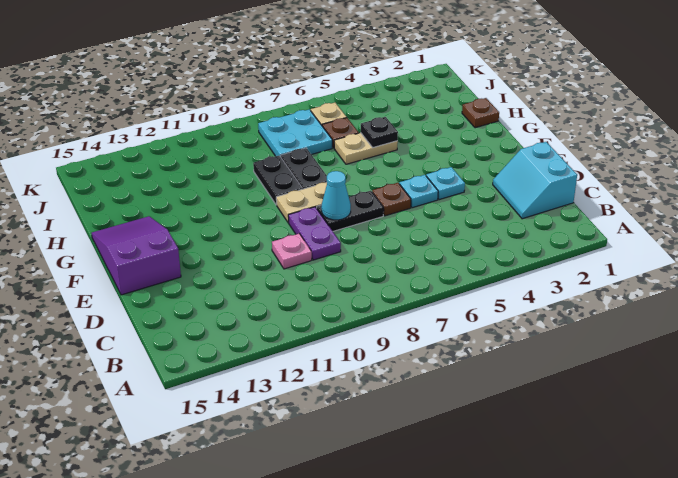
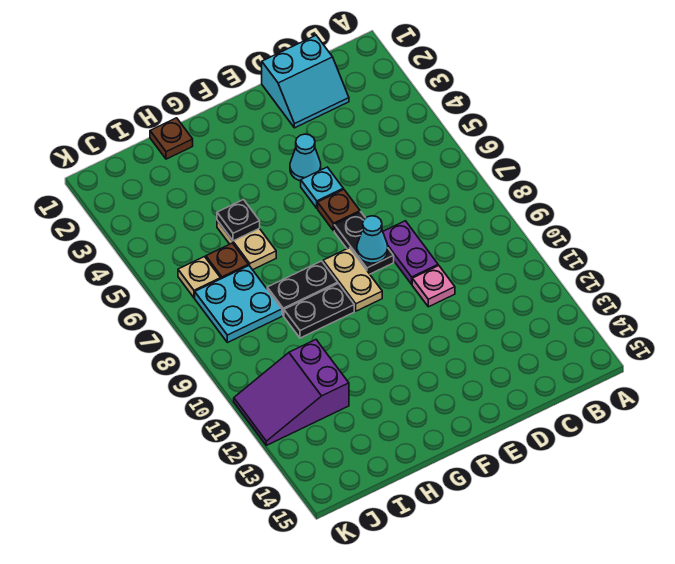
purple plate D9:E9 level 1 -> purple plate D8:D9 level 1
cyan plate E4 level 1 -> cyan cone E4 level 1
purple slope E14:G15 level 1 top E -> purple slope I11:K12 level 1 top I

